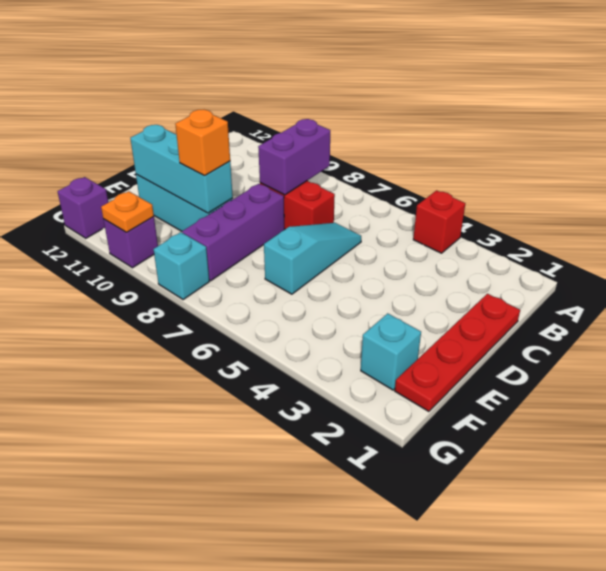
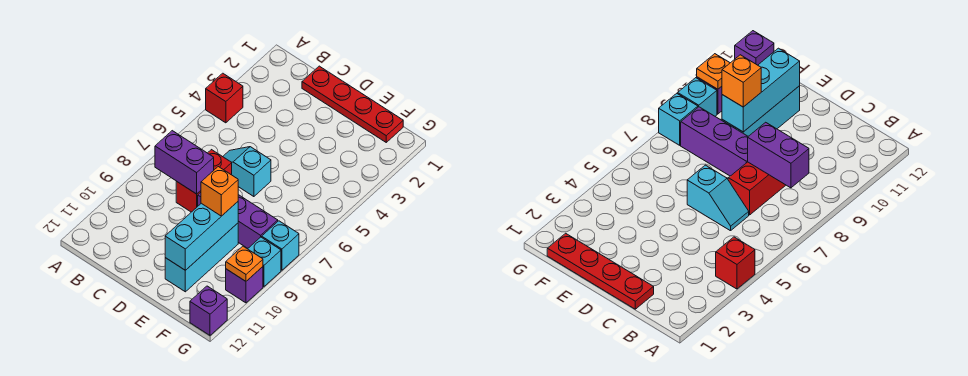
cyan slope C6:E6 level 1 top E -> cyan slope C6:D6 level 1 top D
cyan brick F2 level 1 -> cyan brick G9 level 1

